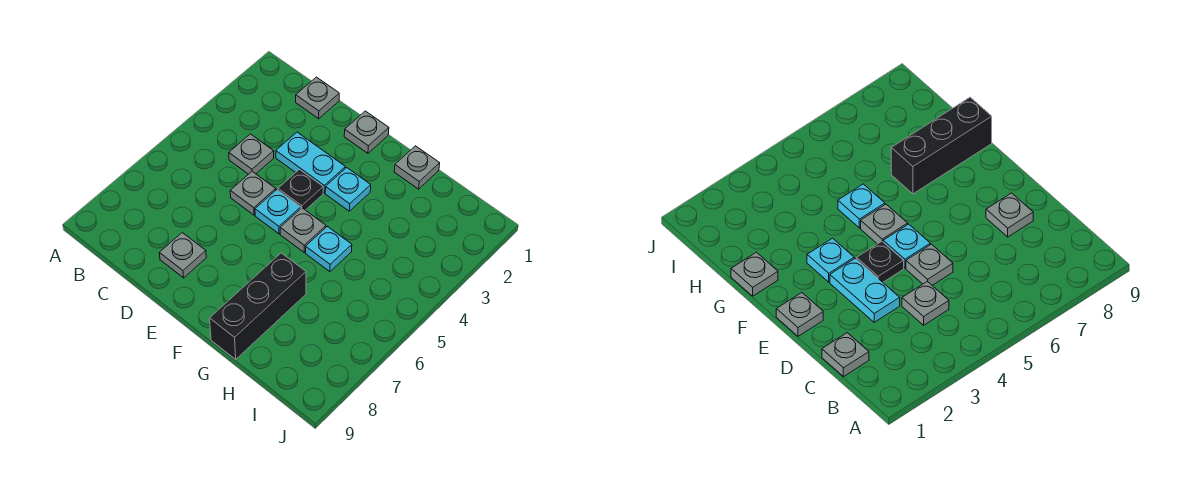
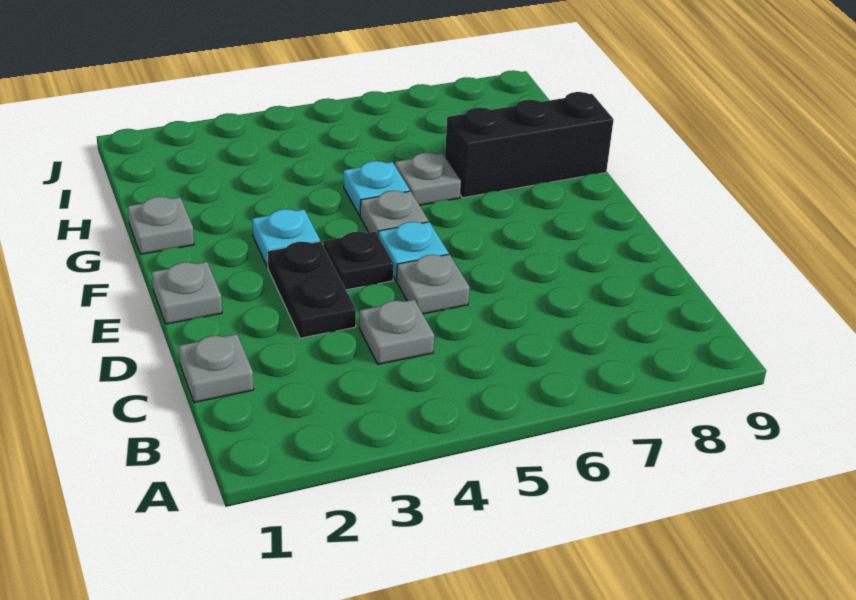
cyan plate D3:E3 level 1 -> black plate D3:E3 level 1
grey plate D8 level 1 -> grey plate G6 level 1

